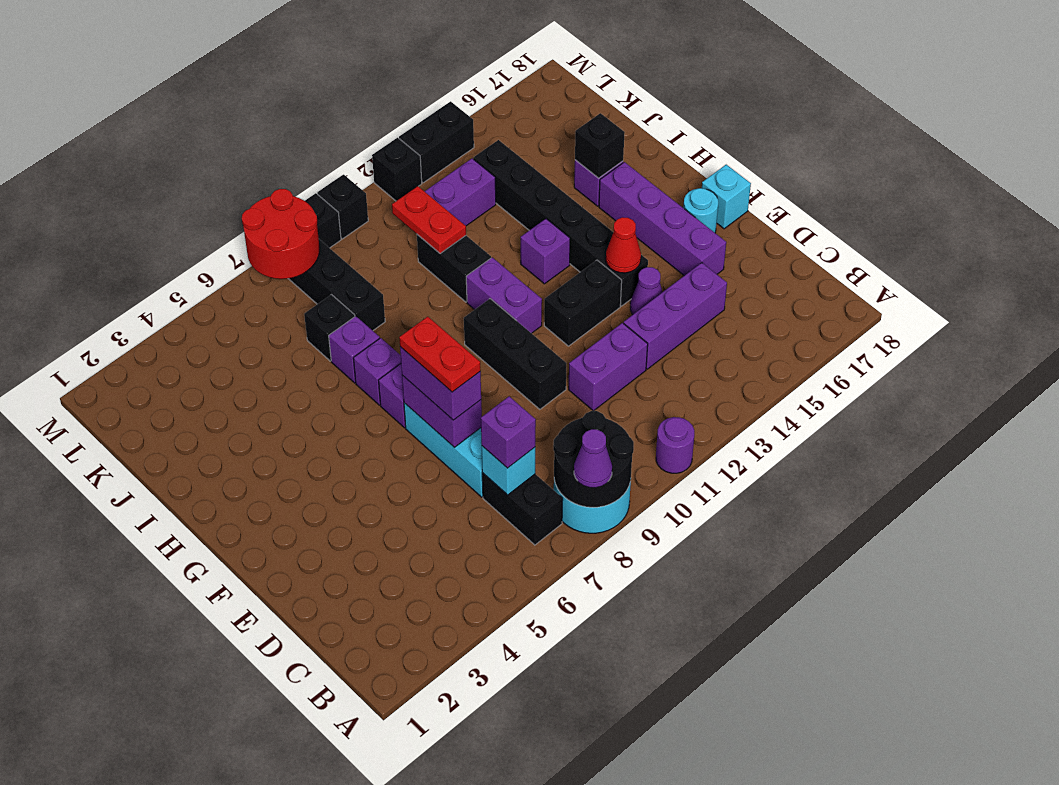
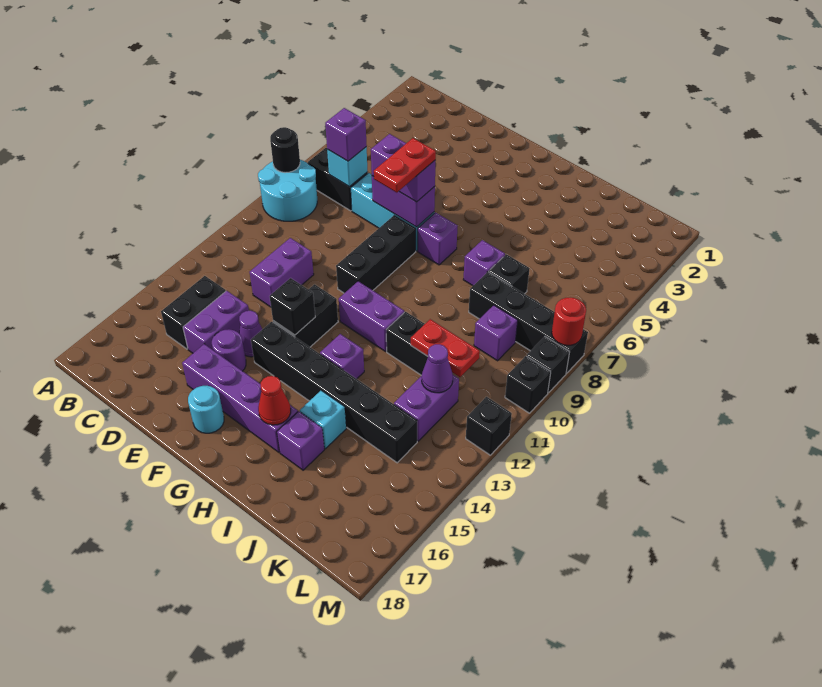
black round brick A8:B9 level 2 -> black round brick A8 level 2
purple cone A8 level 3 -> purple cone K12 level 2
purple round brick A11 level 1 -> purple round brick E15 level 1
purple brick D13:D15 level 1 -> purple brick D14:D15 level 1
red plate E7:F7 level 4 -> red plate F7:F8 level 4
black brick E10:G10 level 1 -> black brick F8:F10 level 1
red cone F14 level 2 -> red cone H16 level 2
cyan brick F18 level 1 -> cyan brick I15 level 1
purple brick H7 level 1 -> purple brick K9 level 1
black brick I16 level 2 -> black brick F13 level 2
red round brick L7:M8 level 2 -> red round brick M8 level 2
black brick M13:M14 level 1 -> black brick C14:C15 level 1

